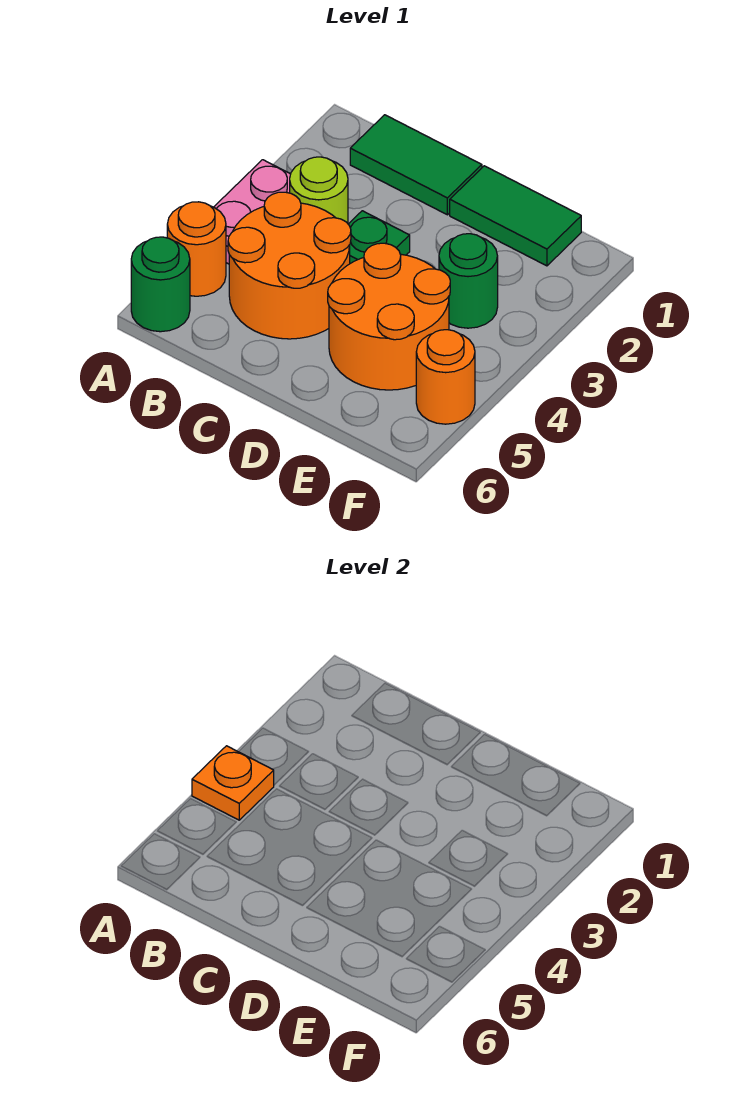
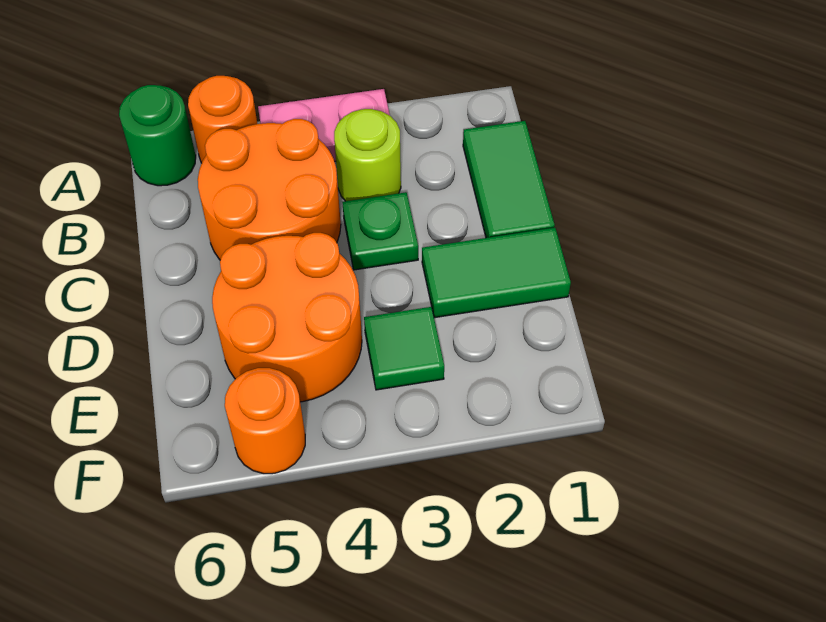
orange plate A4 level 2 -> none
green tile D1:E1 level 1 -> green tile D1:D2 level 1
green round brick E3 level 1 -> green tile E3 level 1

